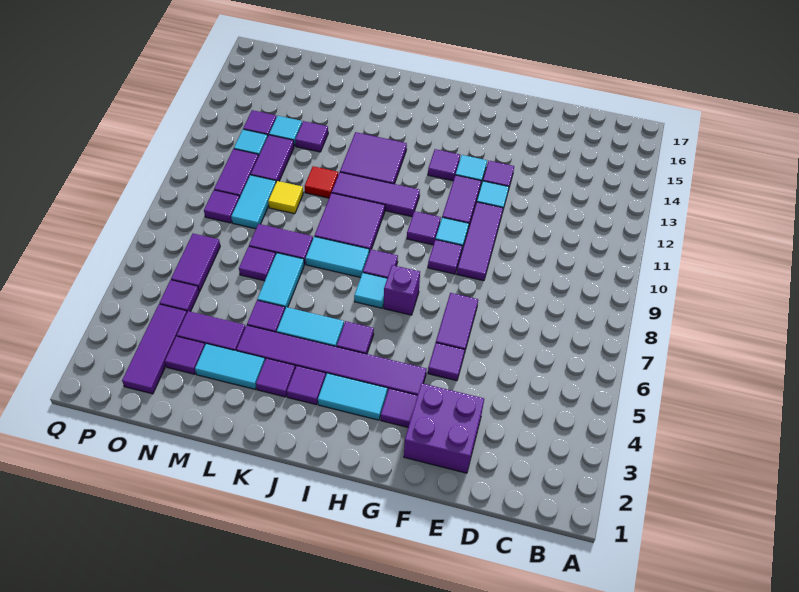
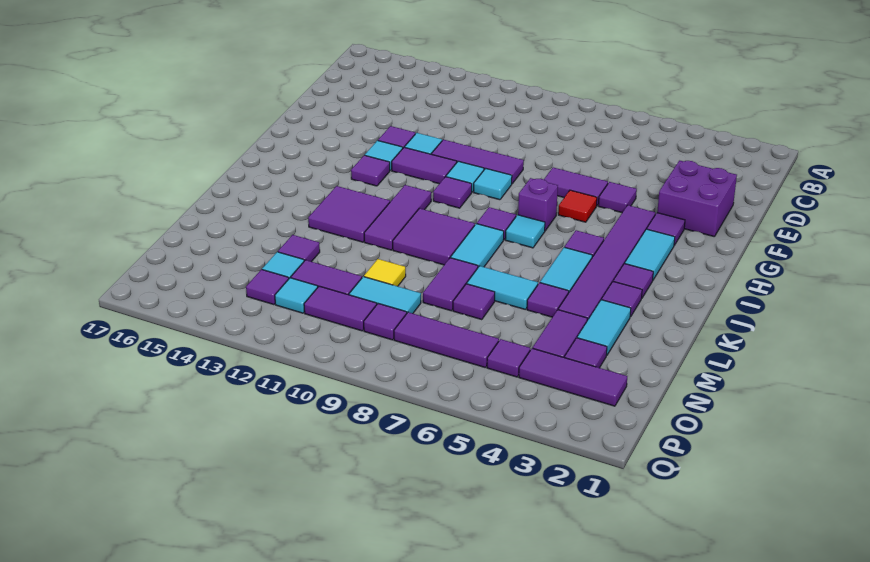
purple tile G9 level 1 -> cyan tile G9 level 1
red tile L11 level 1 -> red tile G6 level 1
purple tile O6:O7 level 1 -> purple tile O6:O8 level 1

